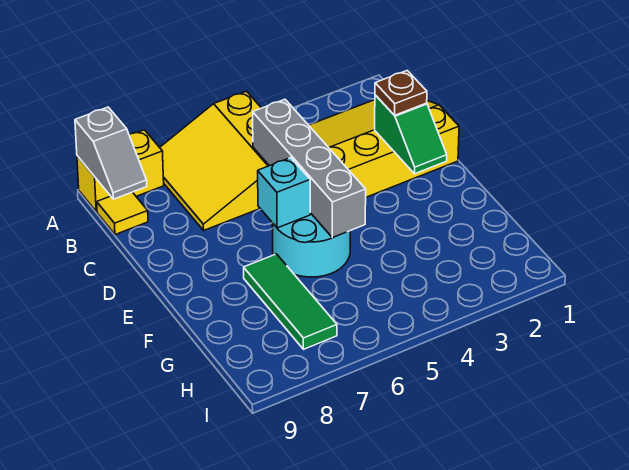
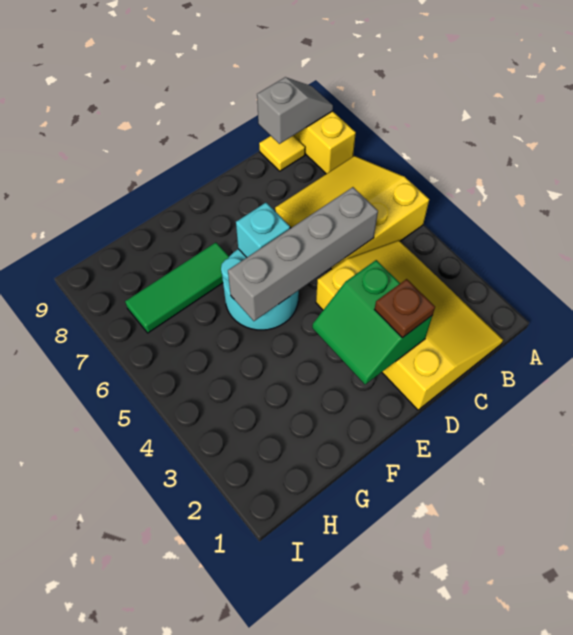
grey slope A9:B9 level 2 top A -> grey slope A9:B9 level 2 top B
green slope D2:E2 level 2 top D -> green slope D2:E3 level 2 top D

